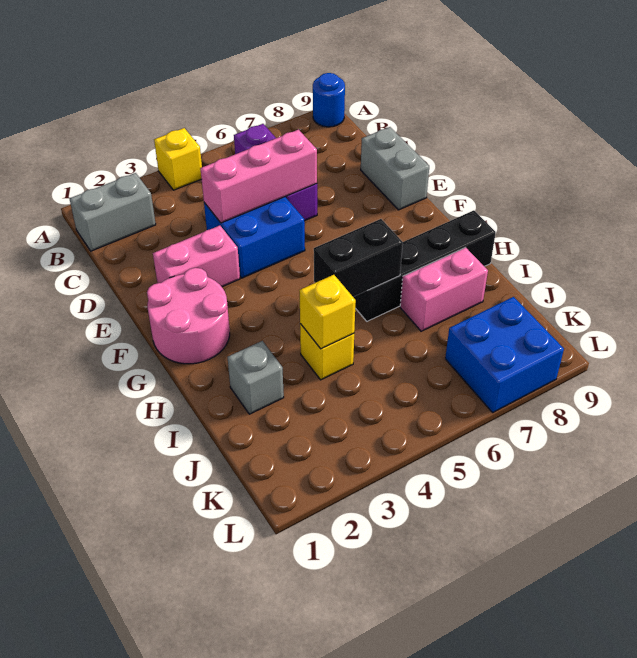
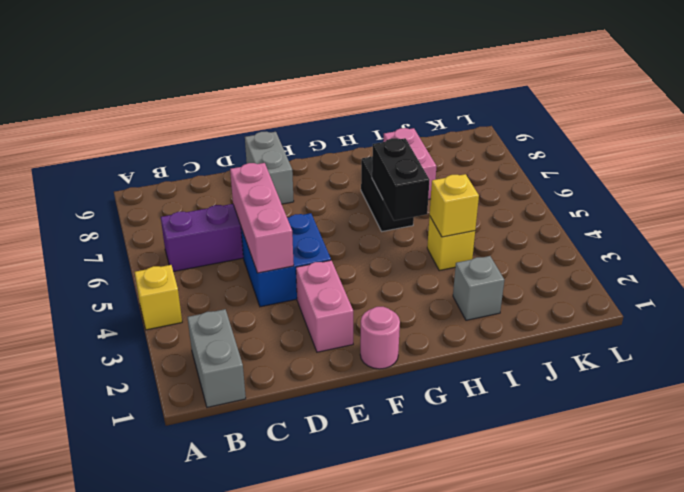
blue round brick A9 level 1 -> none
grey brick D9:E9 level 1 -> grey brick E8:E9 level 1
pink round brick F1:G2 level 1 -> pink round brick F1 level 1
black brick H6:H9 level 1 -> black brick H6:H7 level 1
blue brick K7:L8 level 1 -> none

